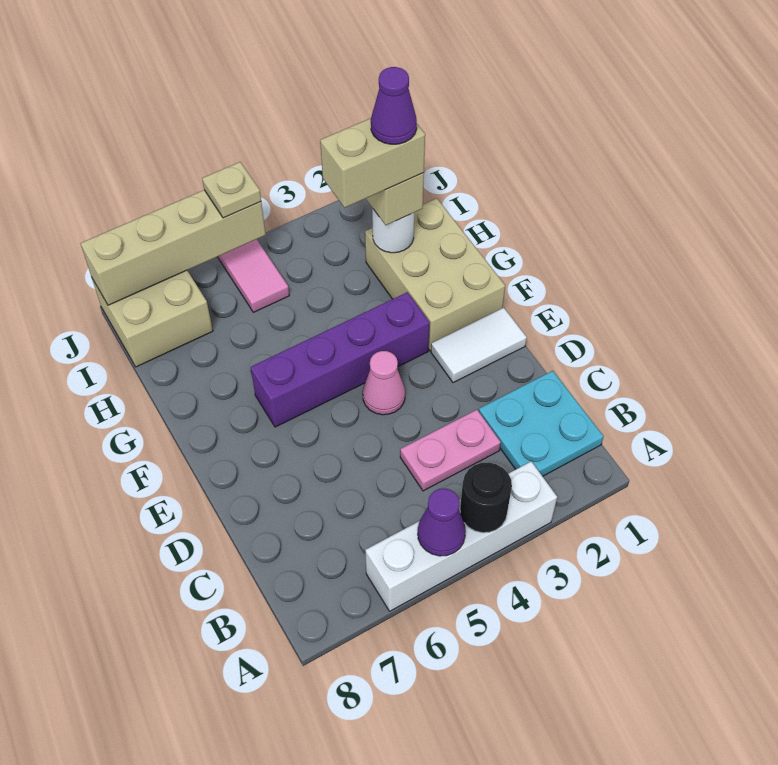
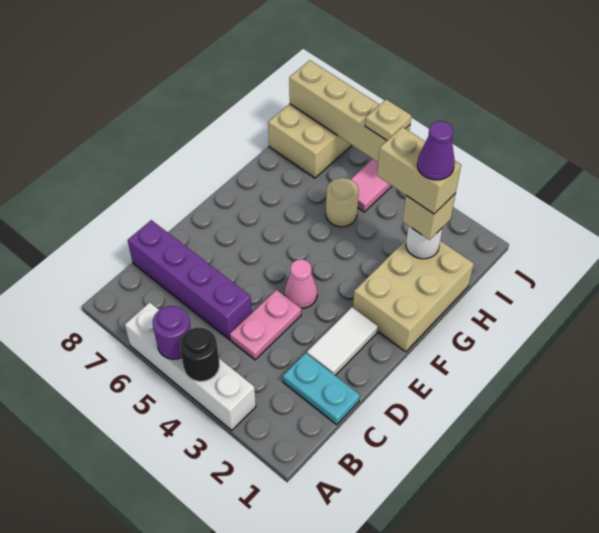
purple cone A5 level 2 -> purple round brick A5 level 2
cyan plate B1:C2 level 1 -> cyan plate C1:C2 level 1
pink plate C3:C4 level 1 -> pink plate C4:D4 level 1
white tile E1:E2 level 1 -> white tile D2:E2 level 1
purple brick F3:F6 level 1 -> purple brick C5:C8 level 1
none -> tan round brick H5 level 1

